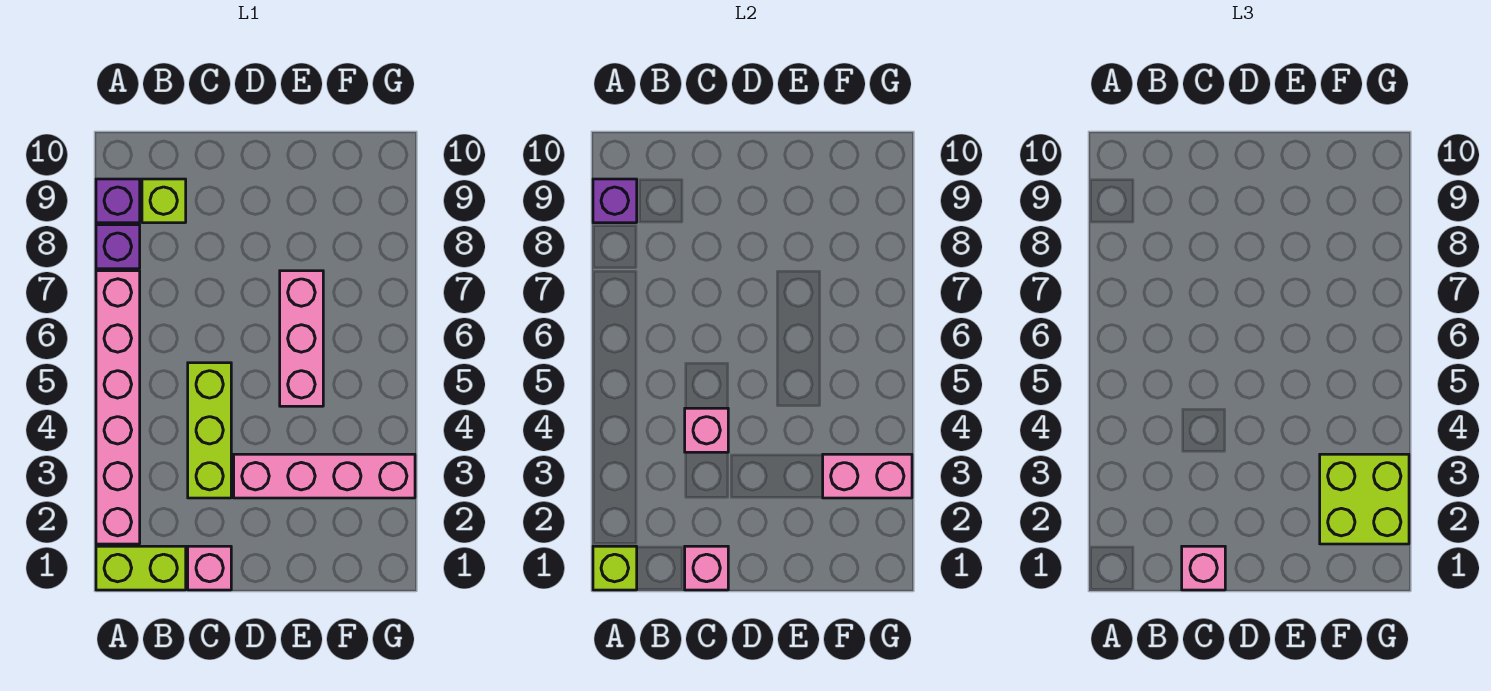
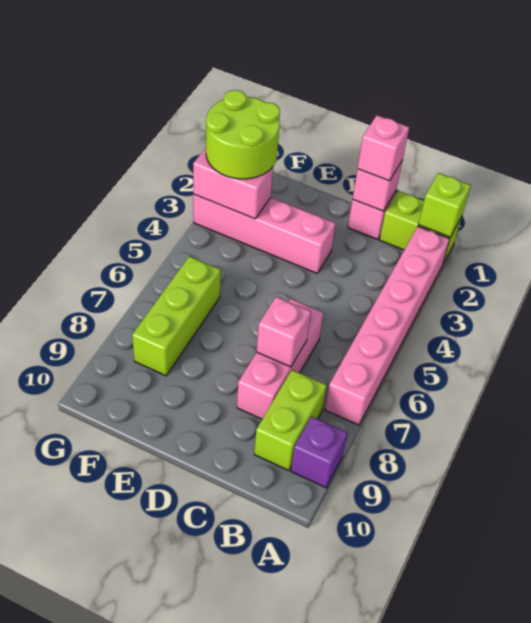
purple brick A8 level 1 -> none
purple brick A9 level 2 -> none
lime brick B9 level 1 -> lime brick B8:B9 level 1
lime brick C3:C5 level 1 -> lime brick F6:F8 level 1
pink brick C4 level 2 -> pink brick C7 level 2
pink brick E5:E7 level 1 -> pink brick C6:C8 level 1
lime brick F2:G3 level 3 -> lime round brick F2:G3 level 3

